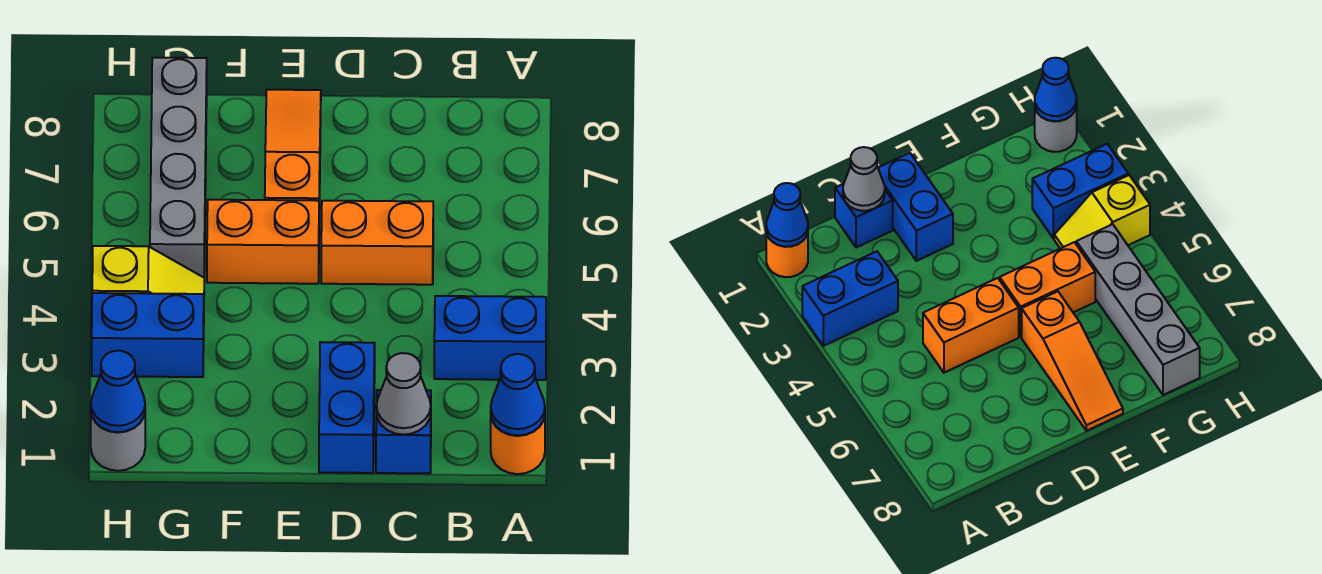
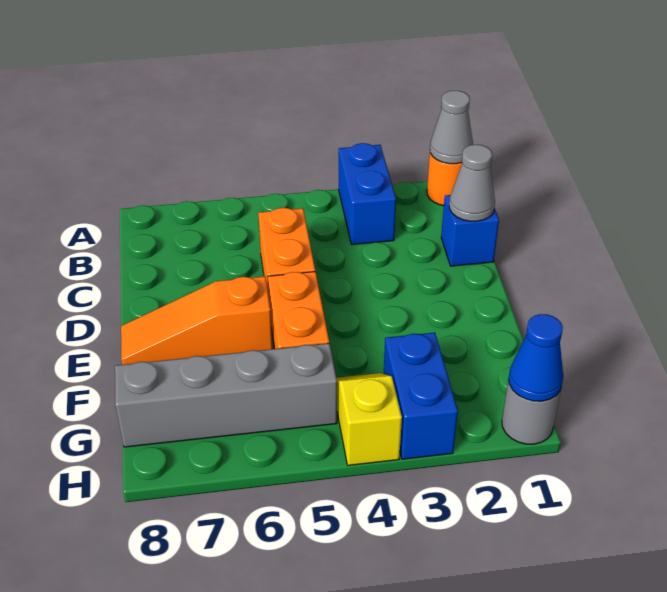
blue cone A1 level 2 -> grey cone A1 level 2
blue brick D1:D2 level 1 -> none

